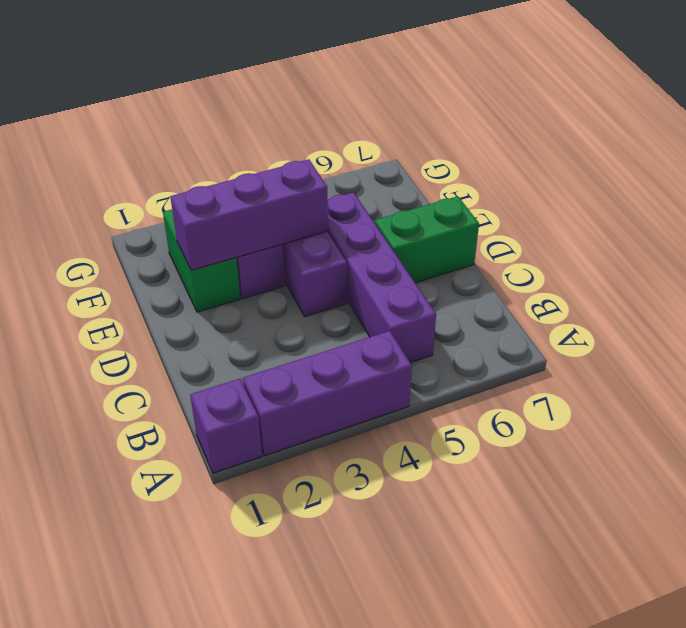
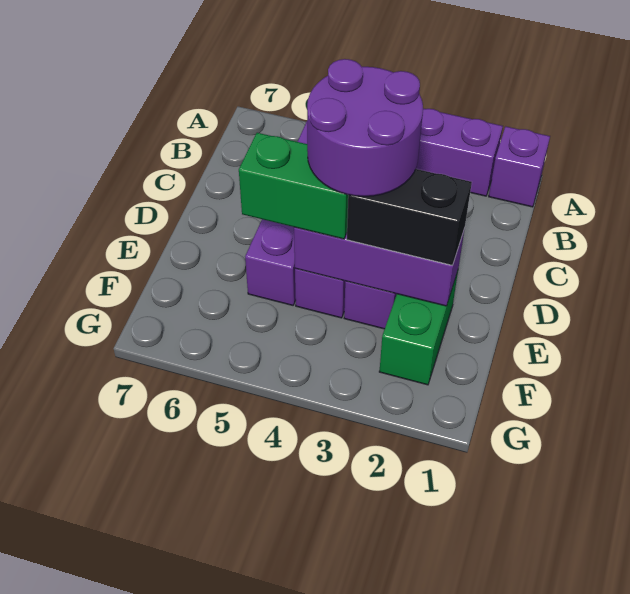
none -> purple round brick D3:E4 level 4
green brick D6:D7 level 1 -> green brick E4:E5 level 3
none -> black brick E2:E3 level 3

